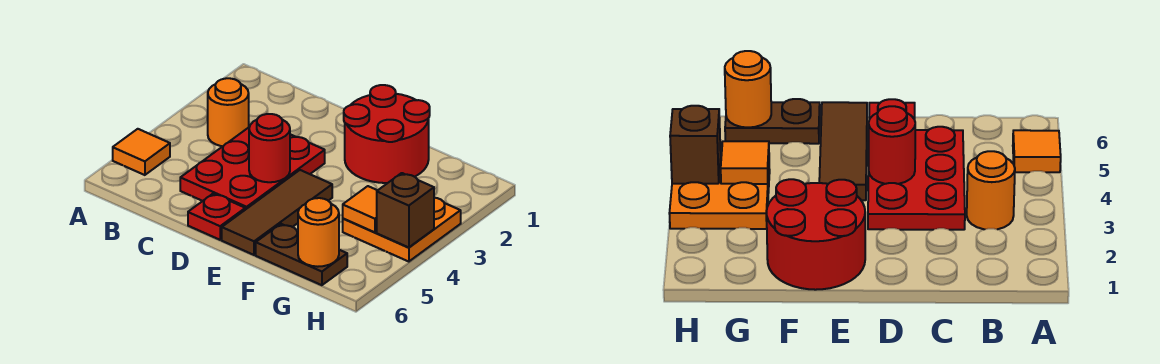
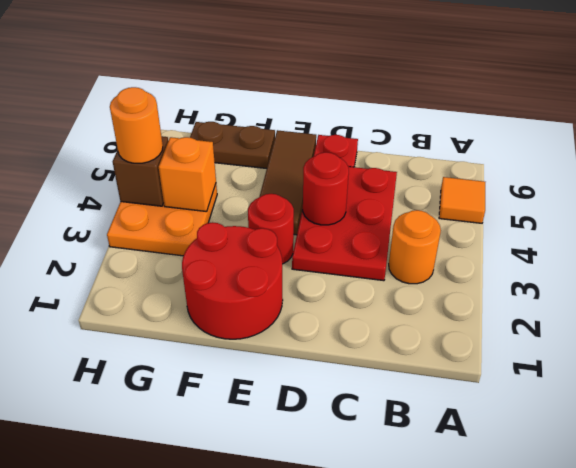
none -> red round brick E3 level 1
orange tile G4 level 2 -> orange brick G4 level 2
orange round brick G6 level 2 -> orange round brick H4 level 3

